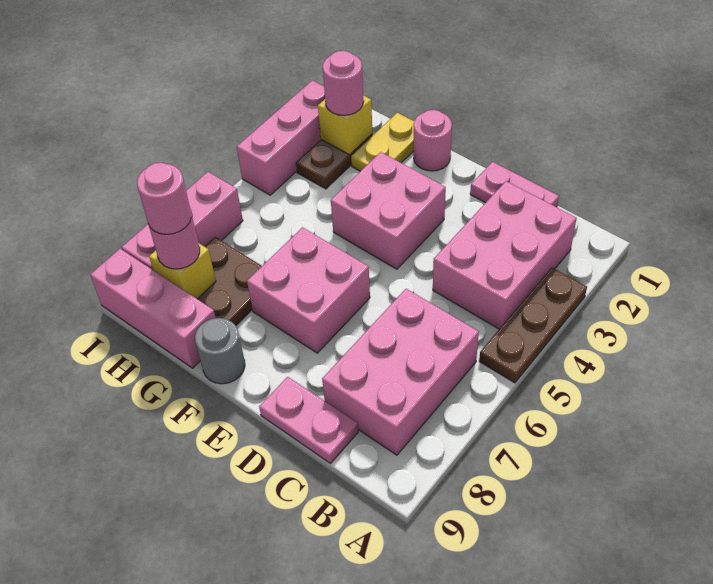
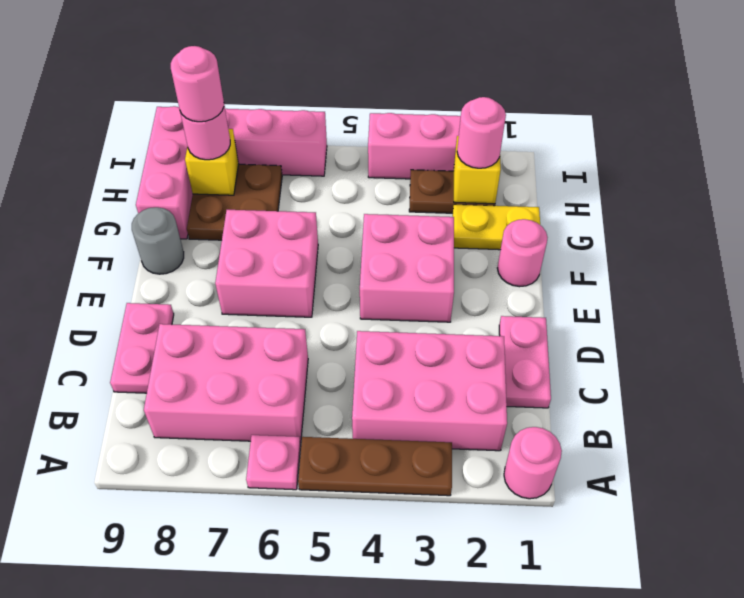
none -> pink round brick A1 level 1
none -> pink plate A6 level 1

